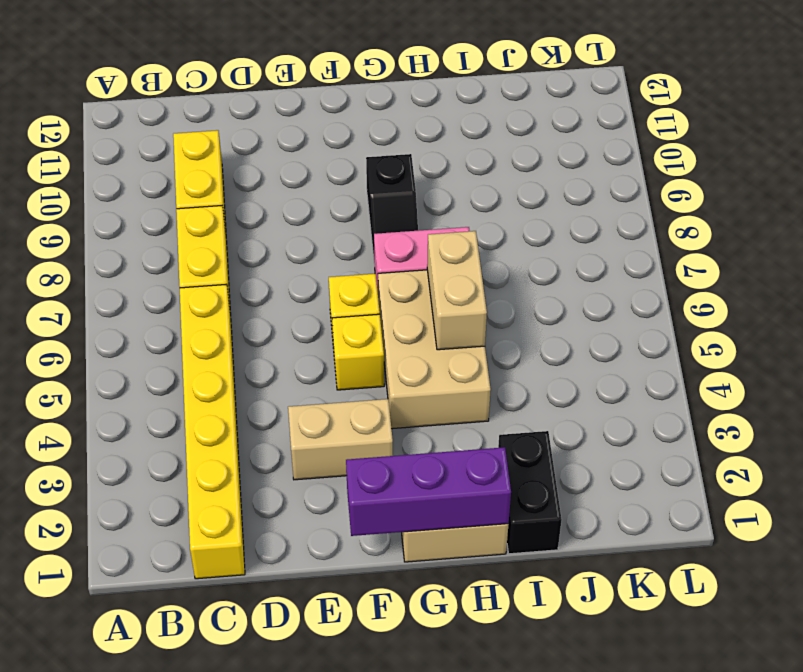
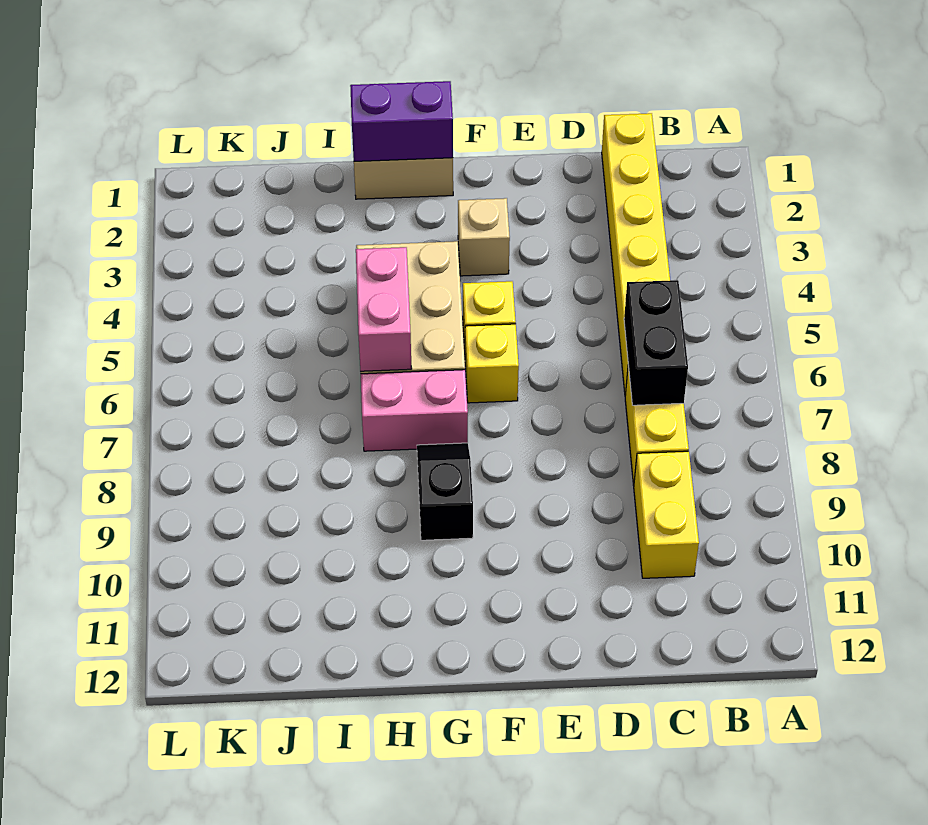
tan brick E3:F3 level 1 -> tan brick F3 level 1
purple brick F1:H1 level 2 -> purple brick G1:H1 level 2
tan brick H5:H6 level 2 -> pink brick H5:H6 level 2
black brick I1:I2 level 1 -> black brick C6:C7 level 2

